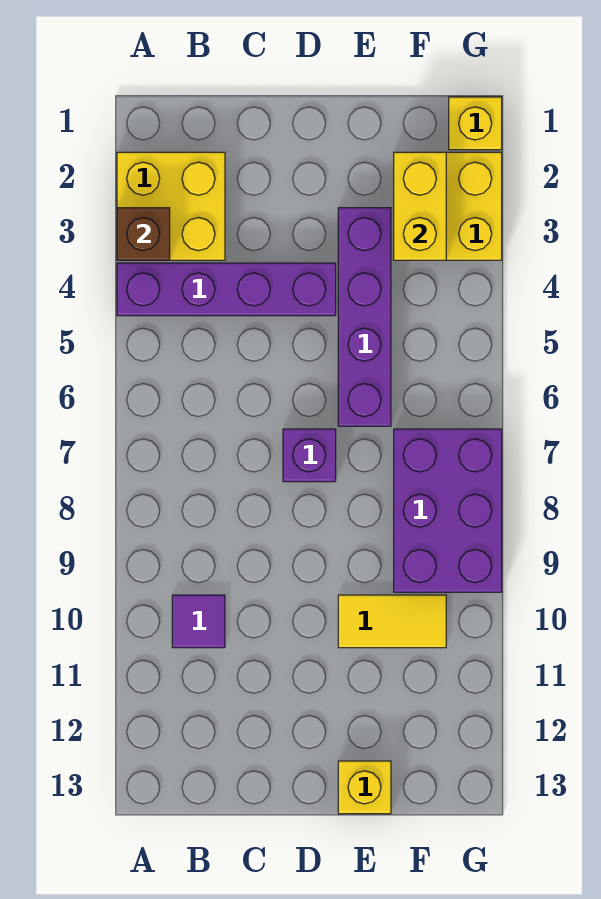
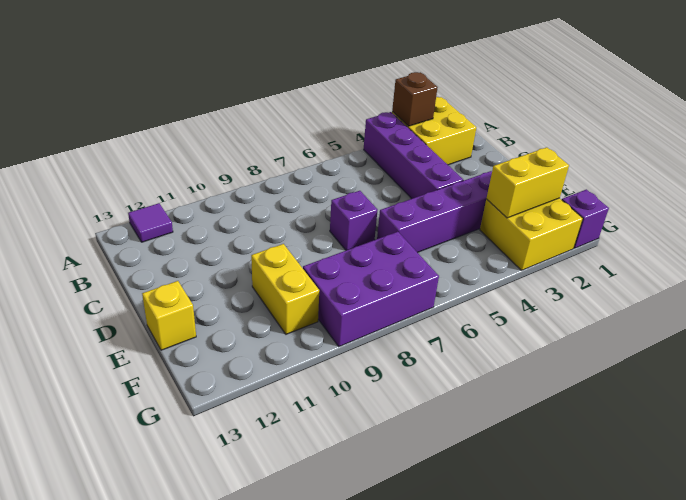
purple tile B10 level 1 -> purple tile A12 level 1
yellow tile E10:F10 level 1 -> yellow brick E10:F10 level 1
yellow brick G1 level 1 -> purple brick G1 level 1

